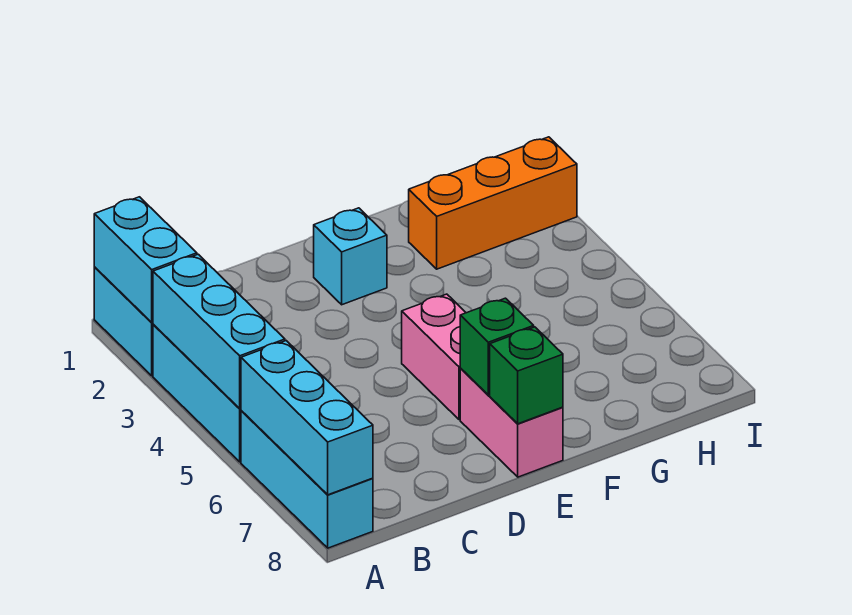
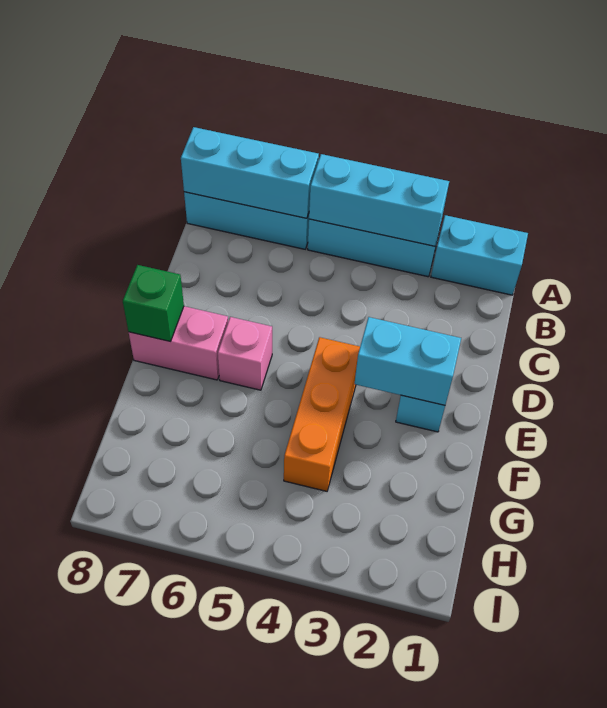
cyan brick A1:A2 level 2 -> cyan brick E2:E3 level 2
pink brick E5:E6 level 1 -> pink brick E6 level 1
green brick E7 level 2 -> none
orange brick G2:I2 level 1 -> orange brick E4:G4 level 1

